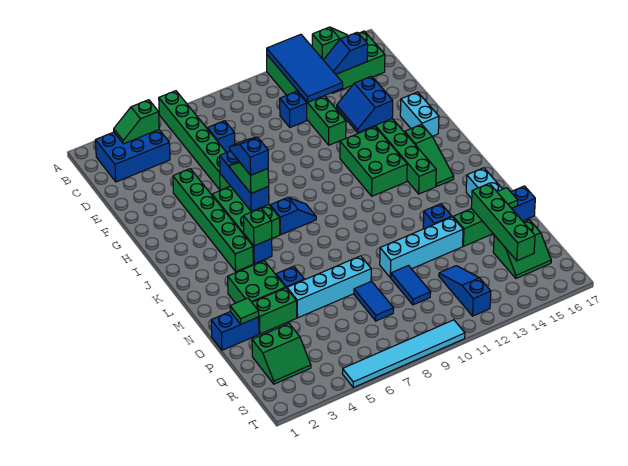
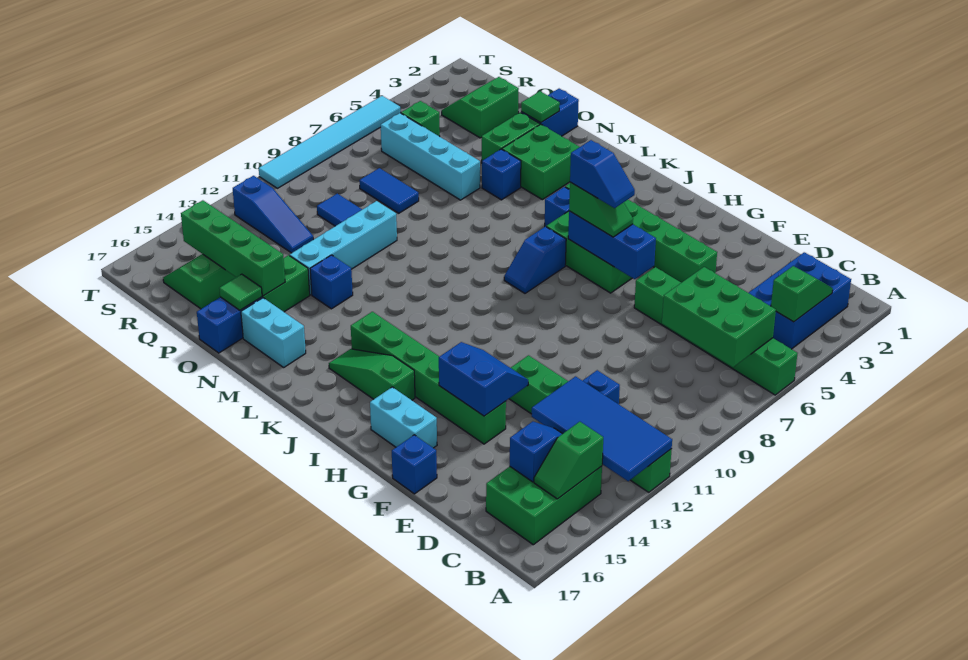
blue brick D7 level 1 -> blue brick F17 level 1
green brick H12:J13 level 1 -> green brick B6:D7 level 2
green brick K5 level 2 -> green brick R5 level 1
cyan brick O5:O8 level 1 -> cyan brick O6:R6 level 1

